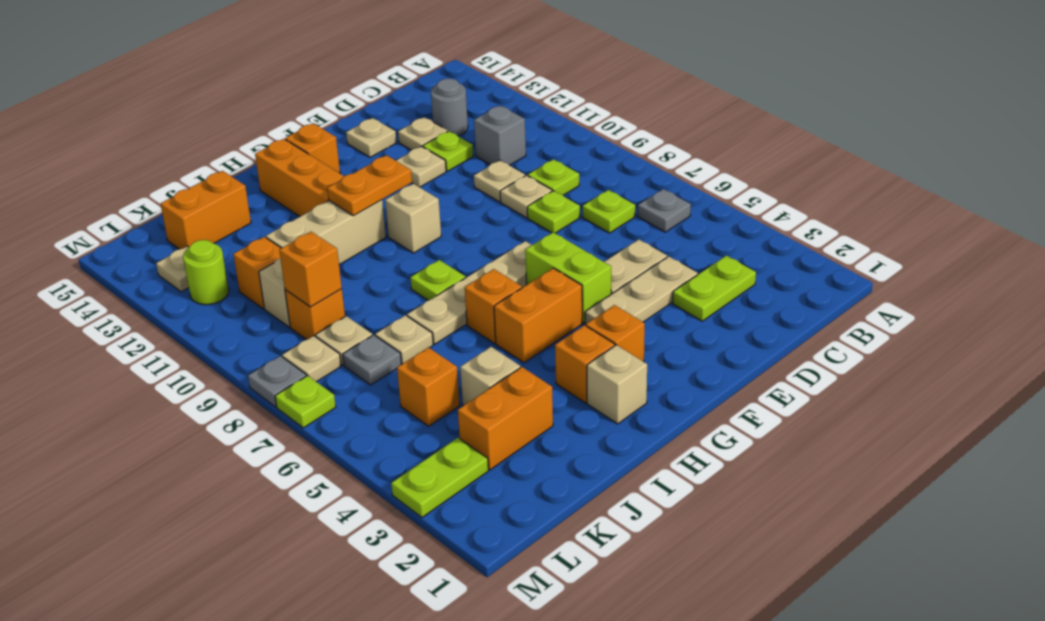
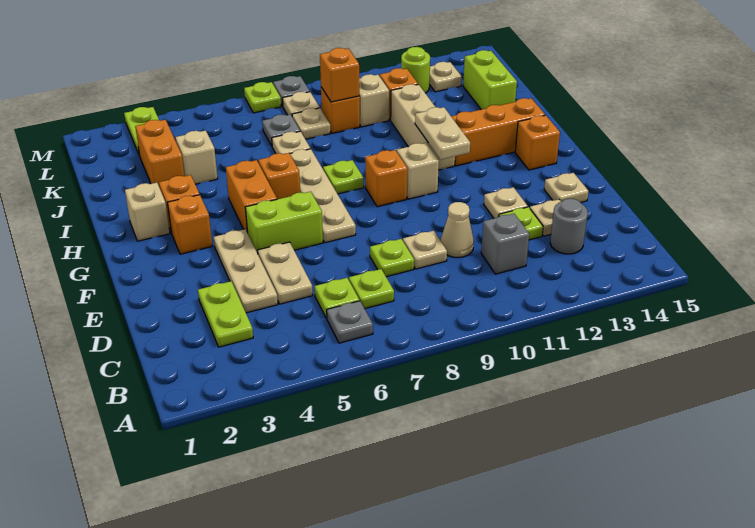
lime plate C9 level 1 -> lime plate C6 level 1
tan plate D10 level 1 -> tan cone D10 level 1
orange plate G11:H11 level 2 -> tan plate G11:H11 level 2
orange brick J14:K14 level 1 -> lime brick J14:K14 level 1
orange brick K5 level 1 -> orange brick G9 level 1

